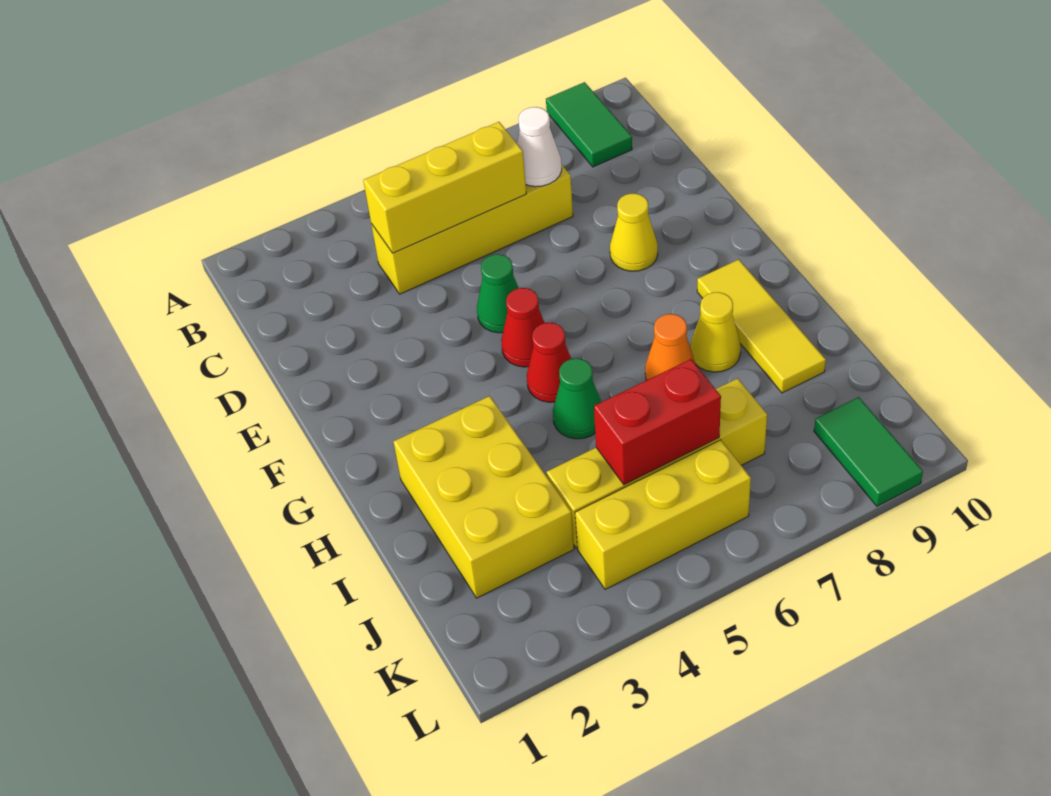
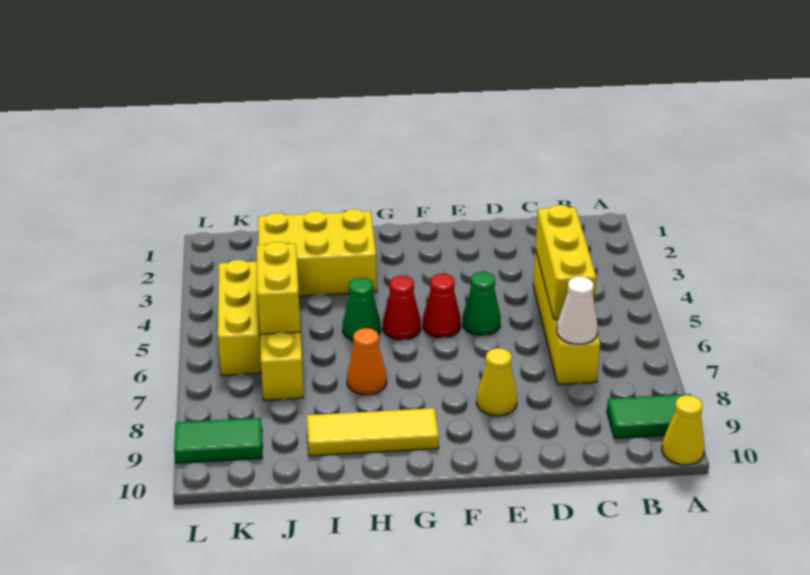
yellow cone H8 level 1 -> yellow cone A10 level 1
red brick J5:J6 level 2 -> yellow brick J5:J6 level 2

